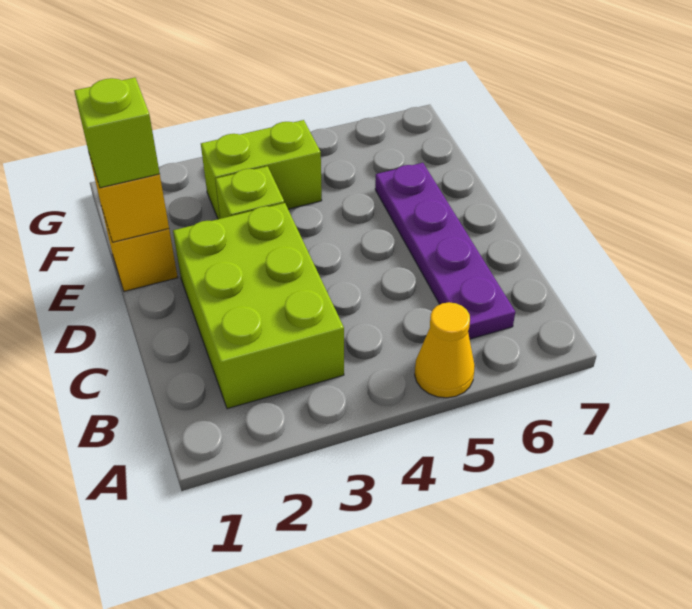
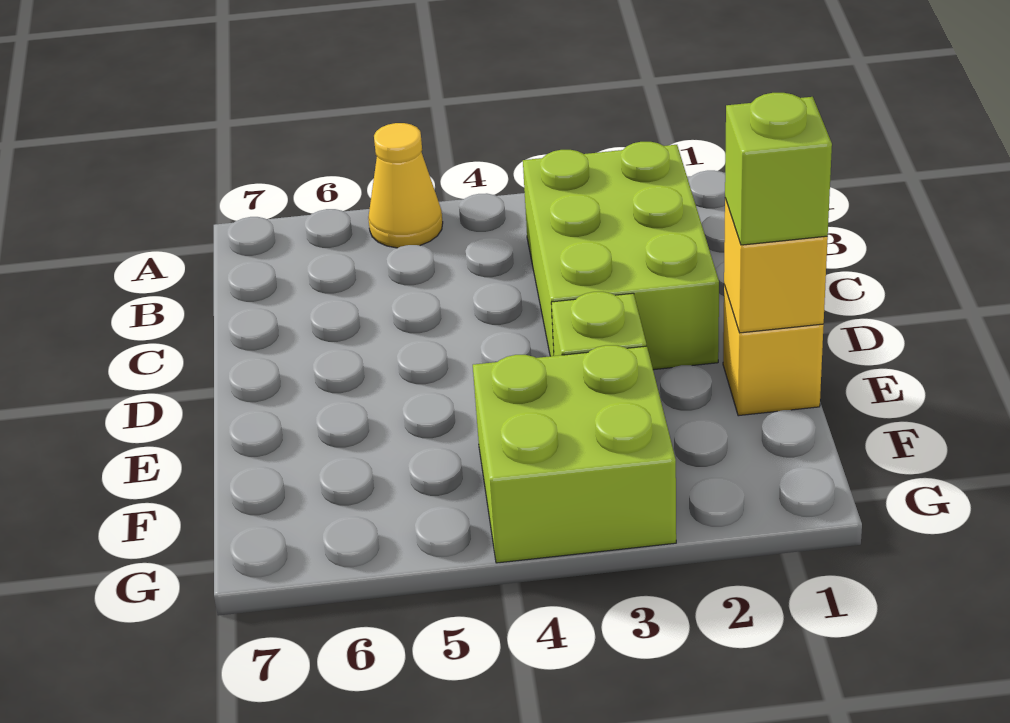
purple plate B6:E6 level 1 -> none
lime brick F3:F4 level 1 -> lime brick F3:G4 level 1

